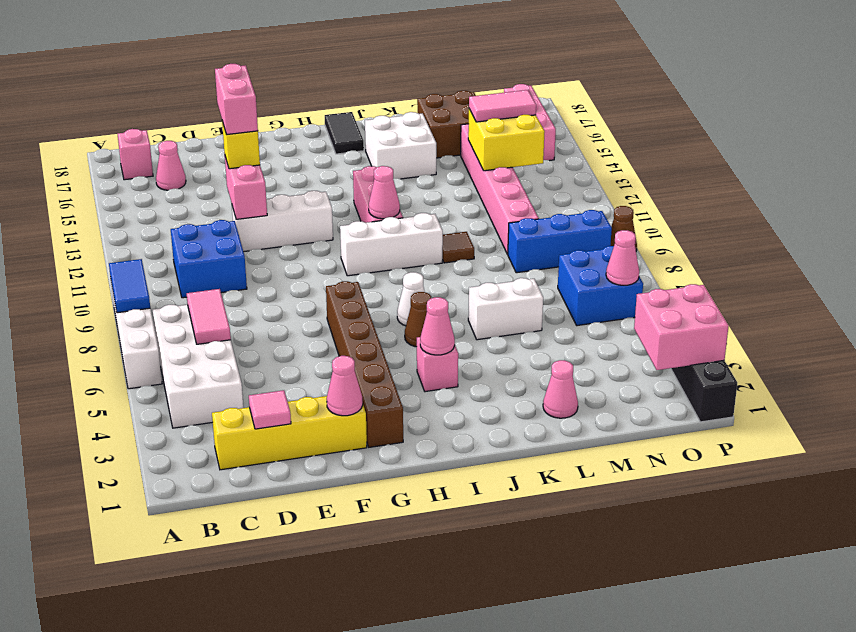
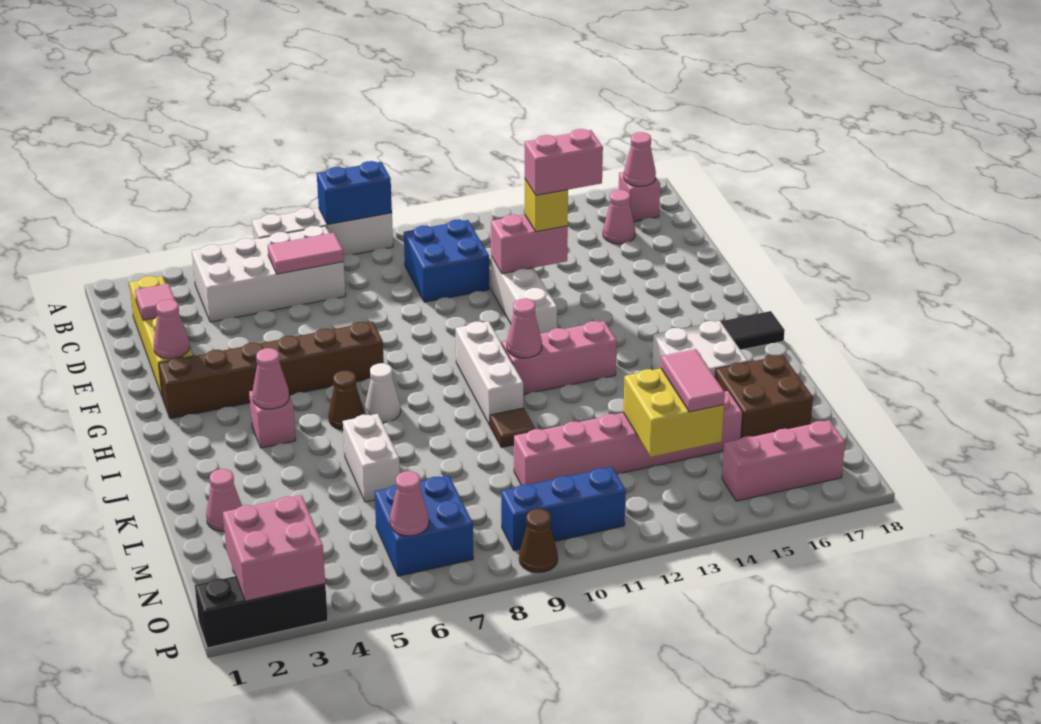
blue tile A8:A9 level 2 -> blue brick A8:A9 level 2
none -> pink cone B17 level 2
blue brick M9:O9 level 1 -> blue brick O9:O11 level 1

